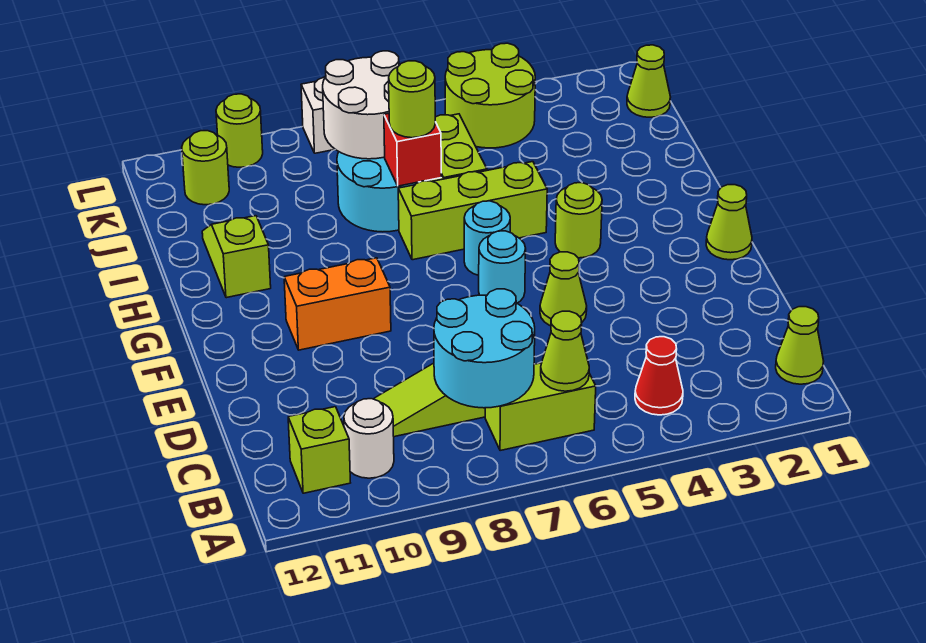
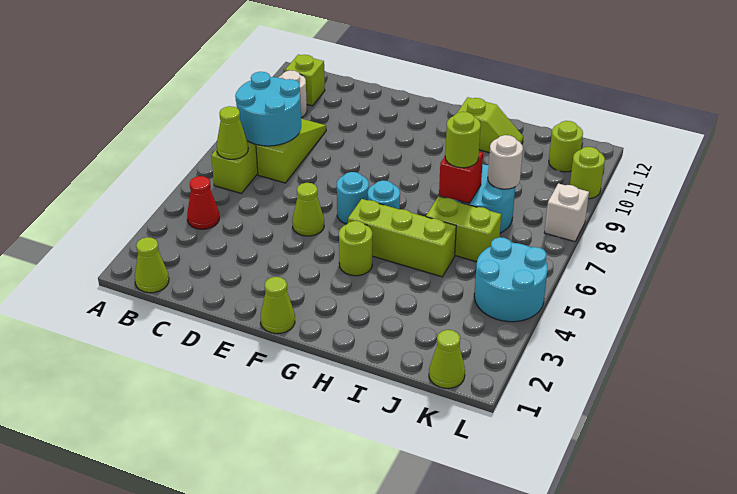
orange brick F9:F10 level 1 -> none
lime brick H5:H7 level 1 -> lime brick G5:I5 level 1
white round brick J7:K8 level 2 -> white round brick J8 level 2
lime round brick K4:L5 level 1 -> cyan round brick K4:L5 level 1

